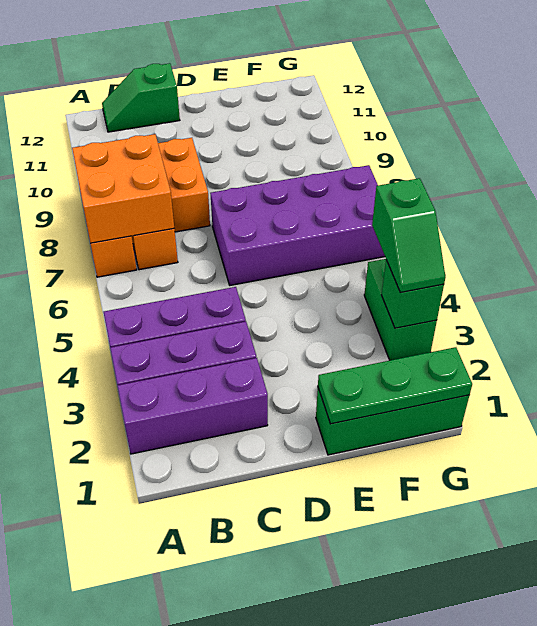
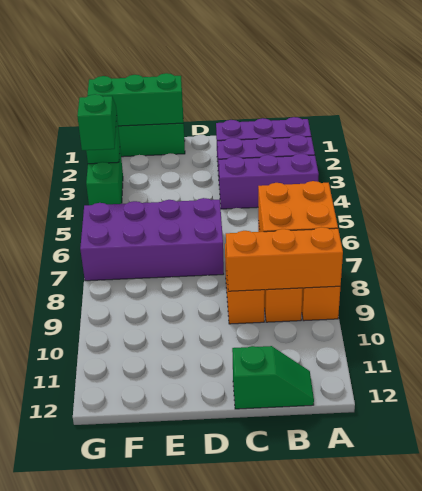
none -> orange brick A9:C9 level 2
green plate E1:G1 level 2 -> green brick E1:G1 level 2

